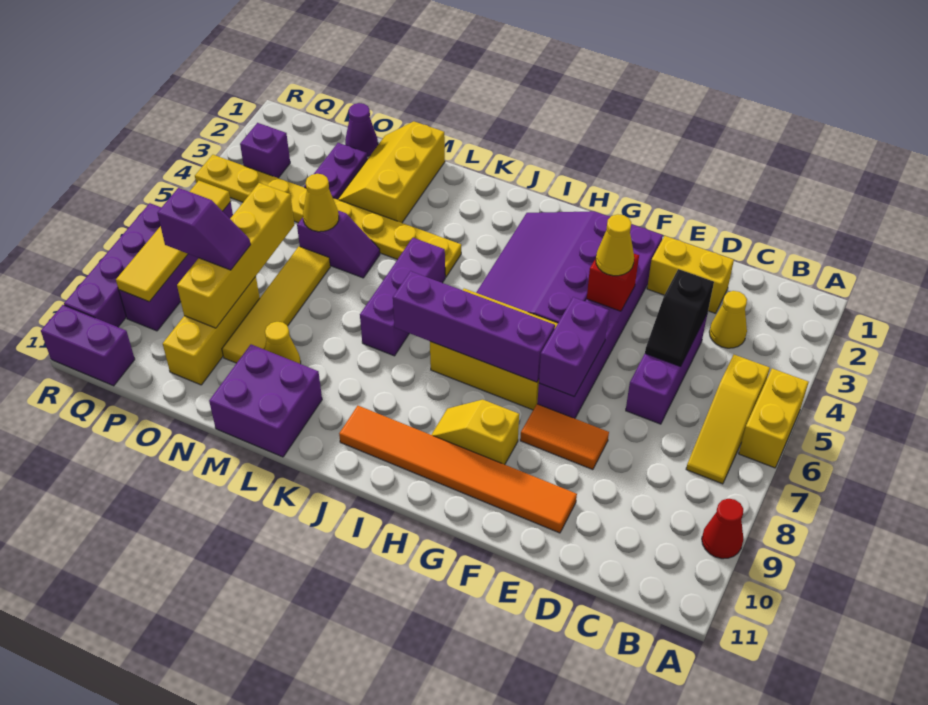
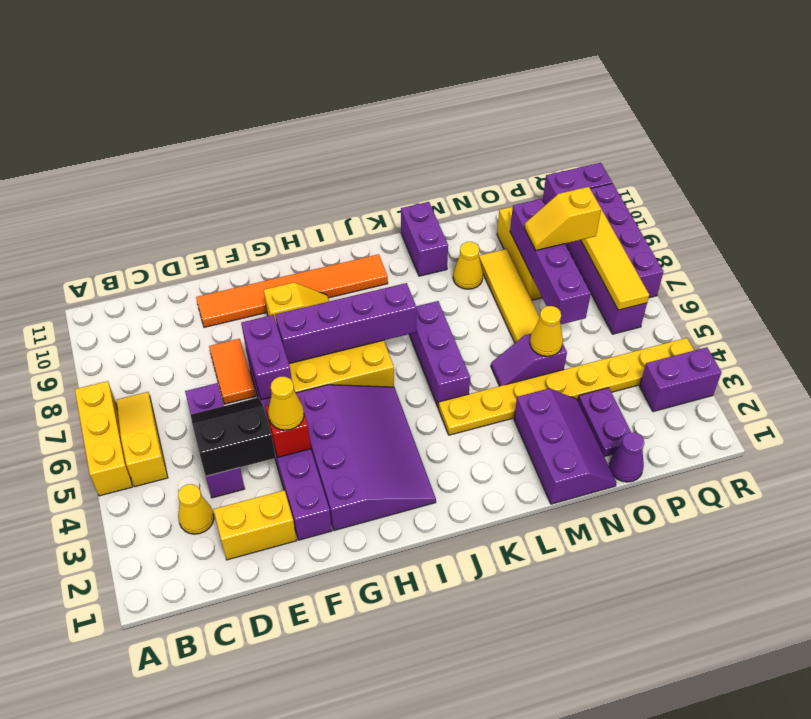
yellow brick A5:A6 level 1 -> yellow brick A5:A7 level 1
red cone A9 level 1 -> none
black slope D4:D5 level 2 top 4 -> black slope D4:E5 level 2 top 4
orange tile E8:F8 level 1 -> orange tile E7:E8 level 1
purple brick L10:M11 level 1 -> purple brick L10:L11 level 1
yellow slope M1:N3 level 1 top M -> purple slope M1:N3 level 1 top M
yellow brick O6:O9 level 2 -> purple brick O6:O9 level 2
purple slope O8:P8 level 3 top P -> yellow slope O8:P8 level 3 top P
purple brick Q3 level 1 -> purple brick Q3:R3 level 1

